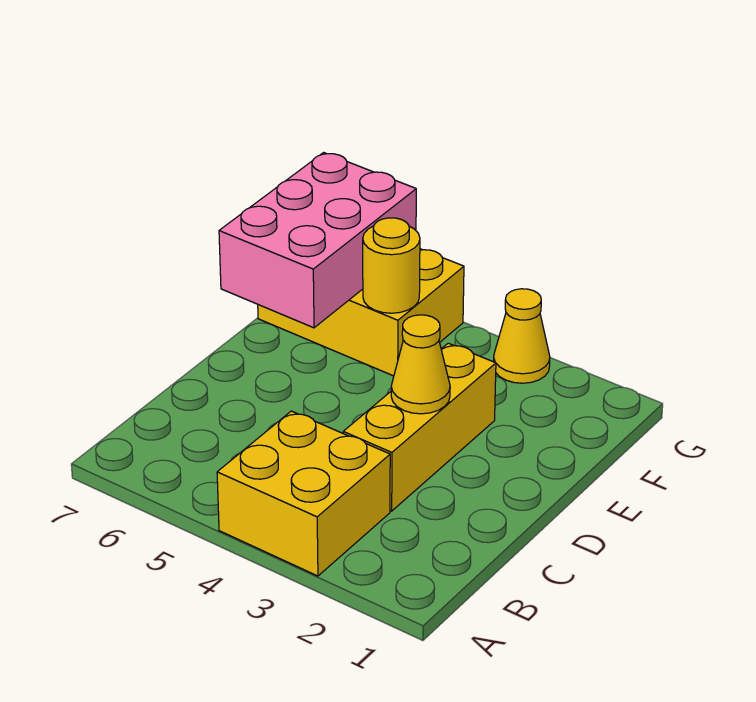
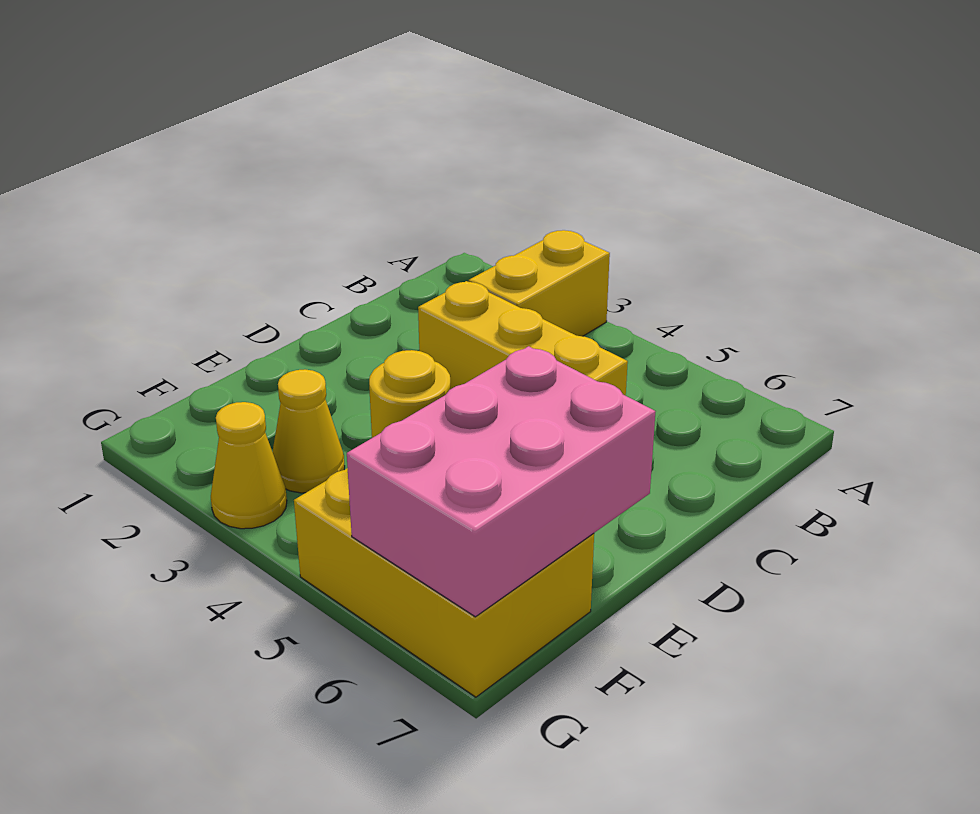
yellow brick A3:B4 level 1 -> yellow brick A3:B3 level 1
yellow brick C3:E3 level 1 -> yellow brick C3:C5 level 1
yellow cone D3 level 2 -> yellow cone F3 level 1

